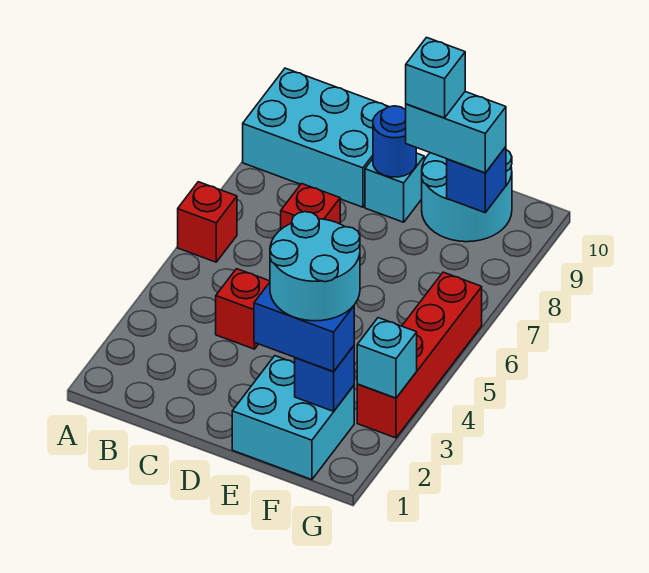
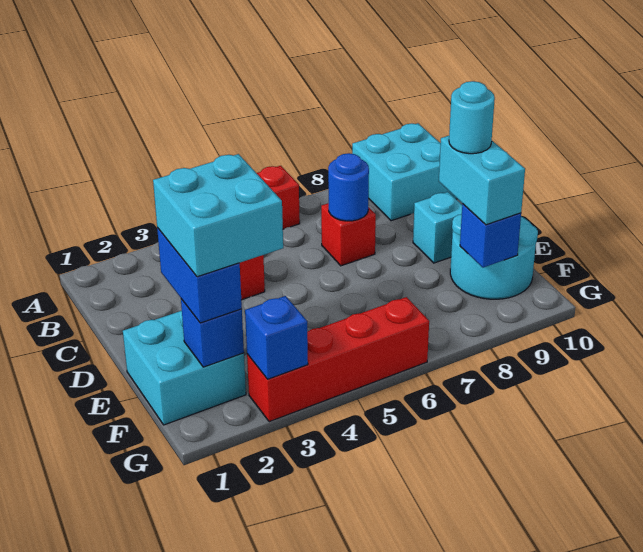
cyan brick A9:C10 level 1 -> cyan brick A9:B10 level 1
blue round brick D9 level 2 -> blue round brick C7 level 2
cyan round brick E2:F3 level 4 -> cyan brick E2:F3 level 4
cyan brick E9 level 4 -> cyan round brick E9 level 4
cyan brick G3 level 2 -> blue brick G3 level 2

